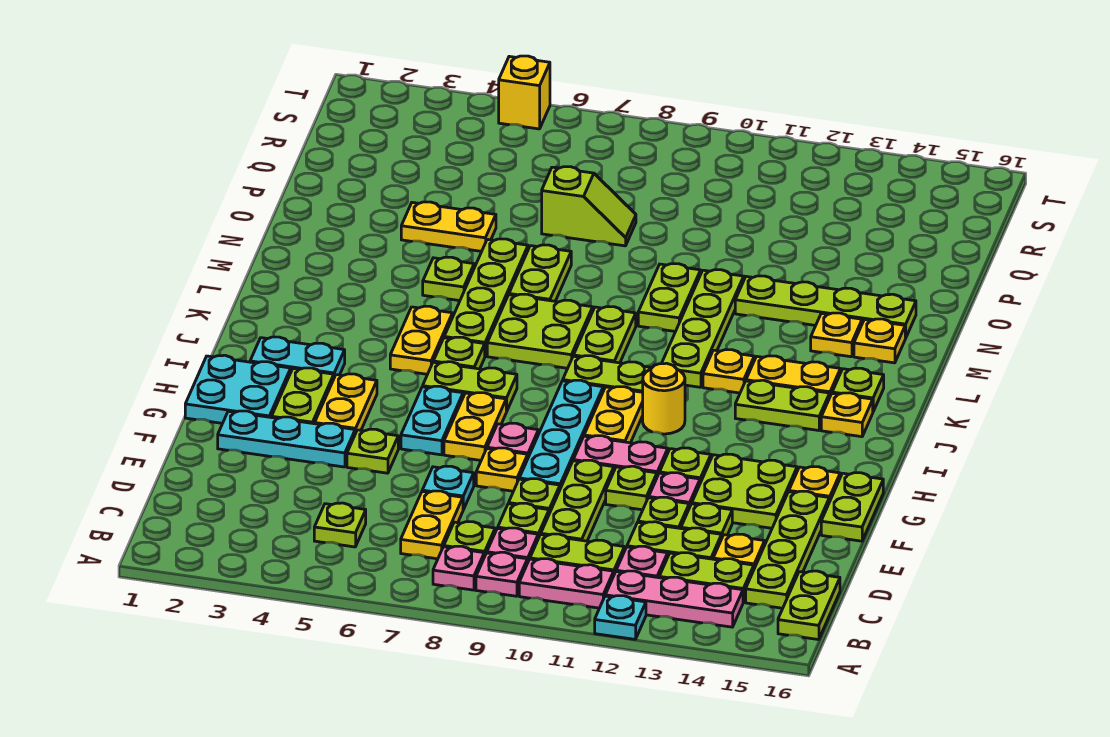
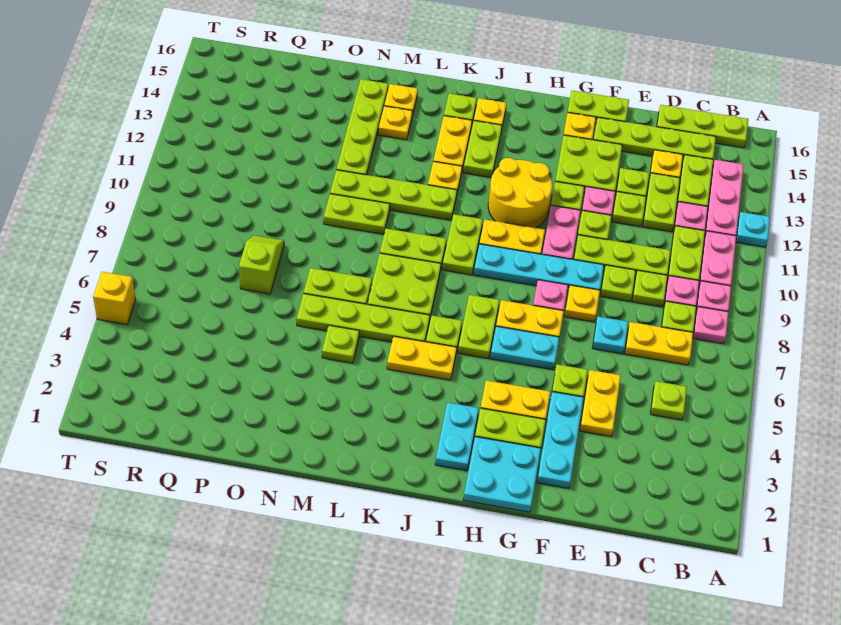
lime plate B16:C16 level 1 -> lime plate B16:D16 level 1
yellow round brick I11 level 1 -> yellow round brick H11:I12 level 1
yellow plate O4:O5 level 1 -> yellow plate E4:E5 level 1

